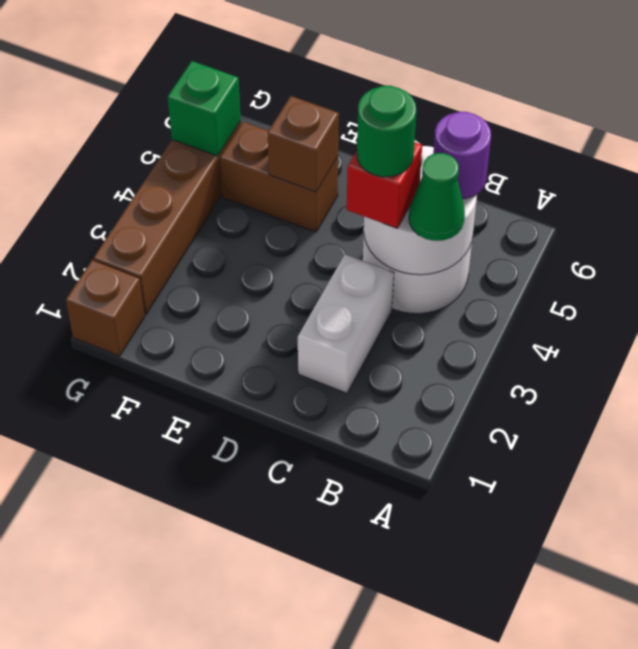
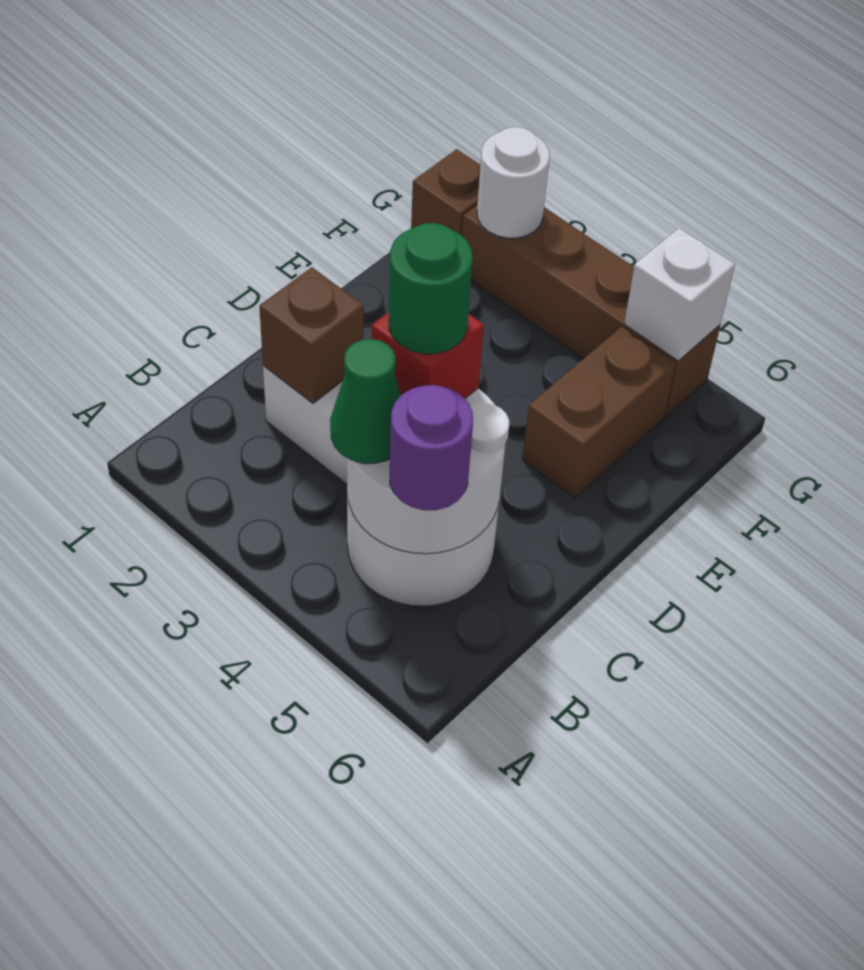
brown brick E5 level 2 -> brown brick C2 level 2
none -> white round brick G2 level 2
green brick G5 level 2 -> white brick G5 level 2

